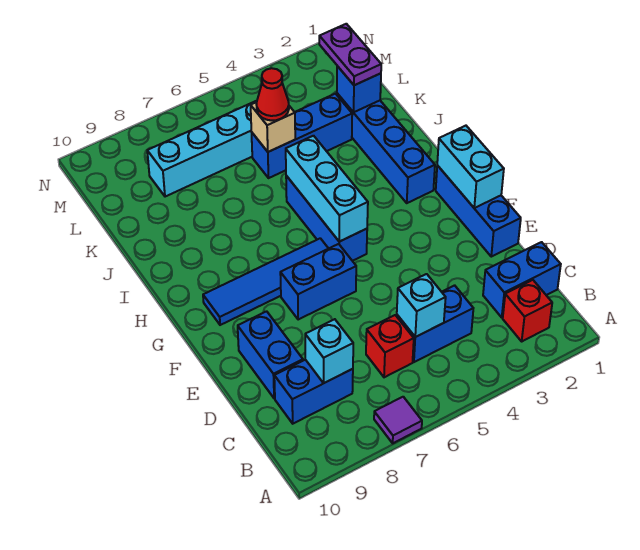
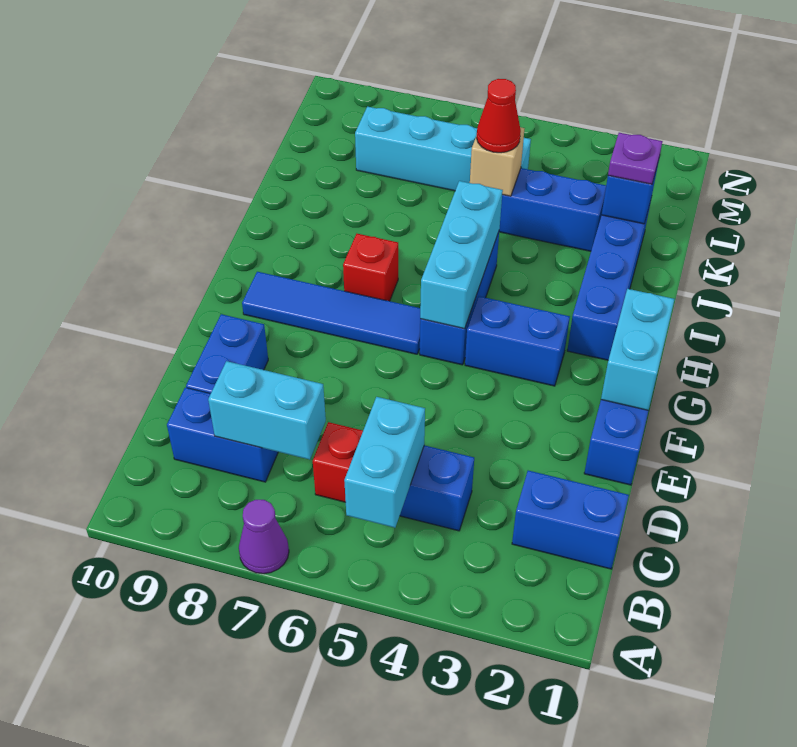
purple tile A7 level 1 -> purple cone A7 level 1
red brick B2 level 1 -> red brick H7 level 1
cyan brick C5 level 2 -> cyan brick B5:C5 level 2
cyan brick C8 level 2 -> cyan brick C7:C8 level 2
blue brick F6:F7 level 1 -> blue brick G3:G4 level 1
purple plate K2:L2 level 3 -> purple plate K2 level 3

